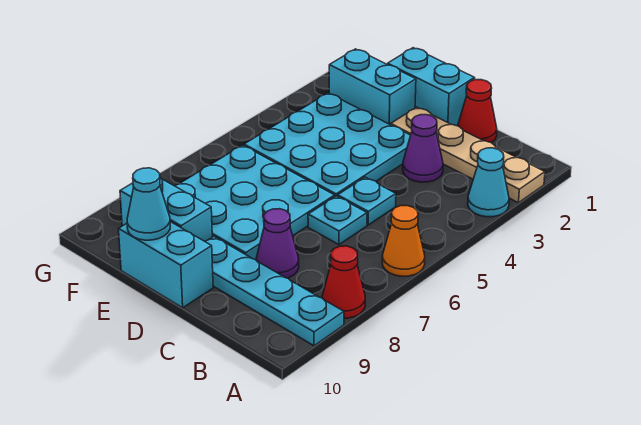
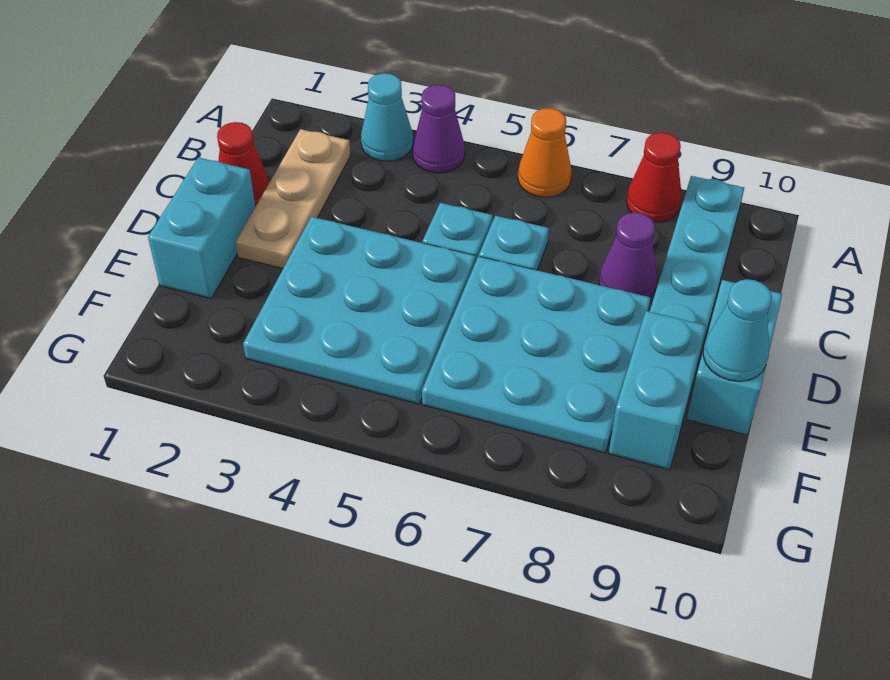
tan plate A2:D2 level 1 -> tan plate B2:D2 level 1
purple cone C3 level 1 -> purple cone A4 level 1
cyan brick E2:F2 level 1 -> none

